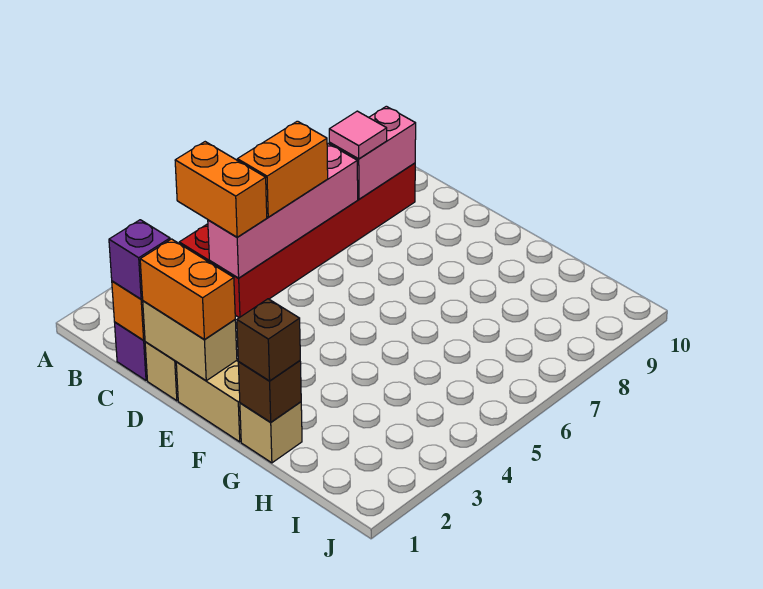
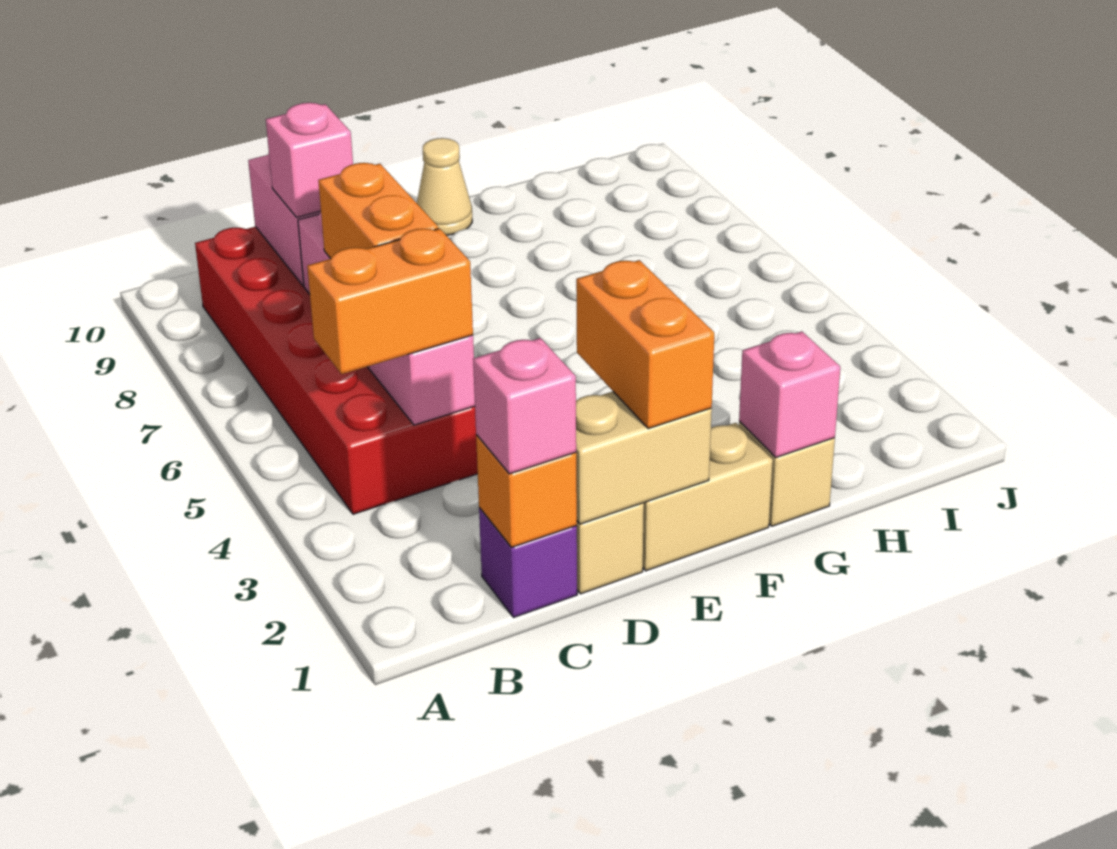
purple brick C1 level 3 -> pink brick C1 level 3
pink tile C8 level 3 -> pink brick C8 level 3
orange brick D1:E1 level 3 -> orange brick E1:E2 level 3
none -> tan cone F10 level 1
brown brick G1 level 2 -> pink brick G1 level 2
brown brick G1 level 3 -> none

